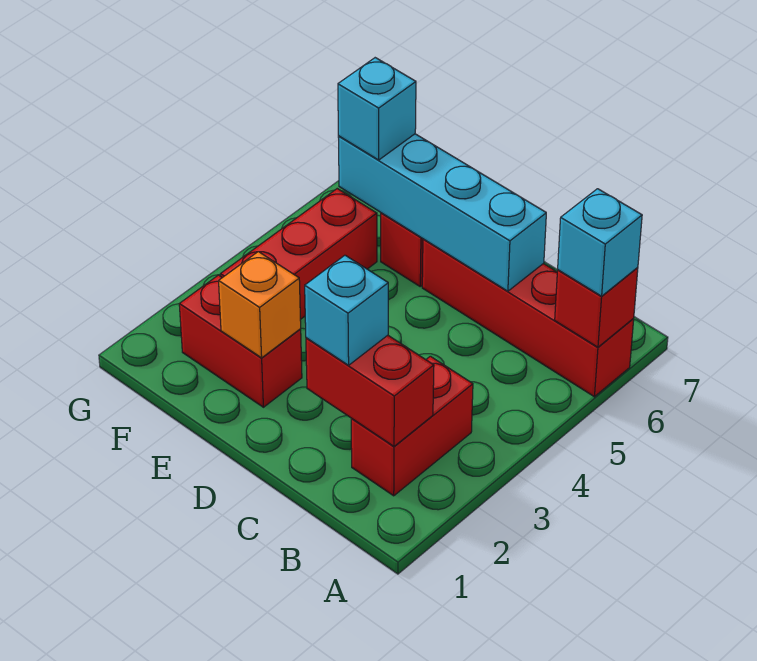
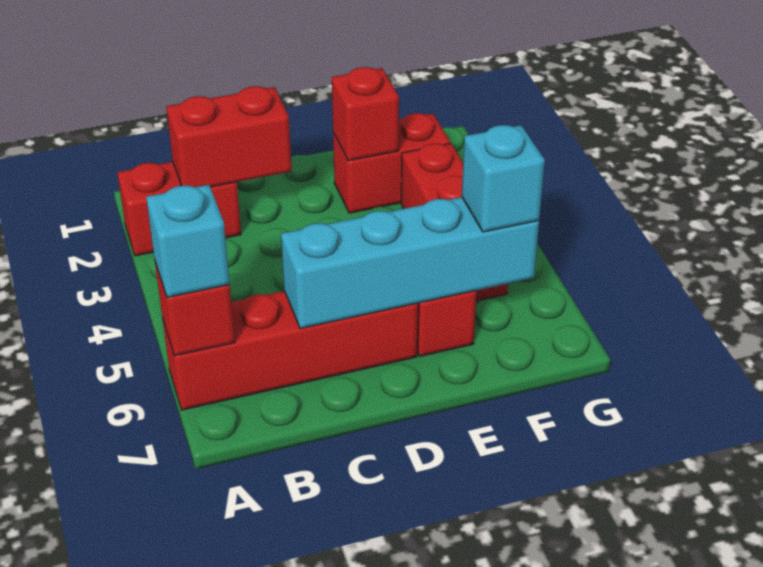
red brick B2:B3 level 1 -> red brick A2:B2 level 1
cyan brick C2 level 3 -> none
orange brick E2 level 2 -> red brick E2 level 2

